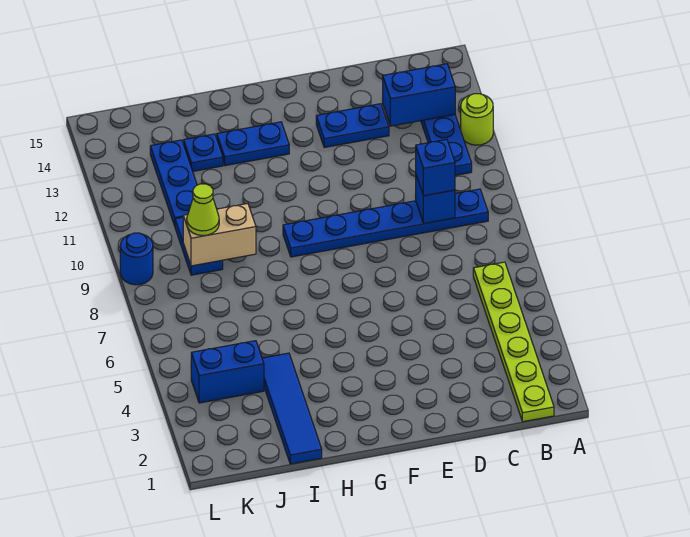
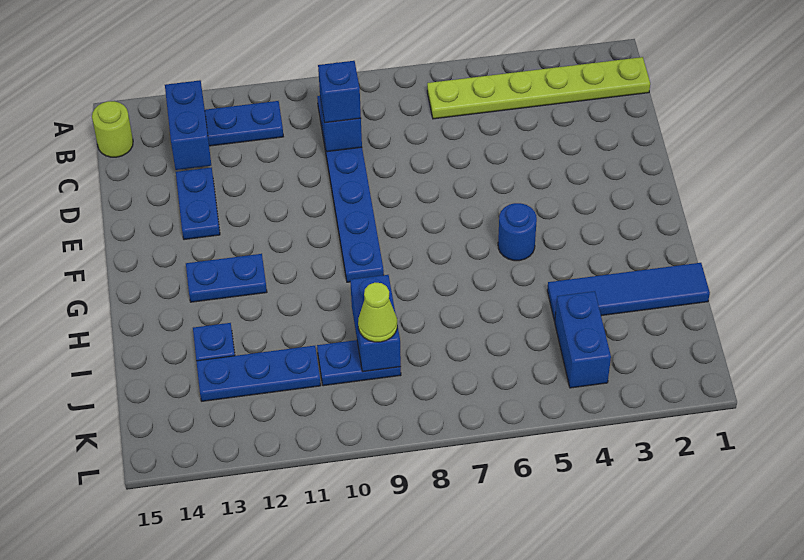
lime round brick A12 level 1 -> lime round brick B15 level 1
blue plate G13:H13 level 1 -> blue plate G12:G13 level 1
tan brick I9:J9 level 2 -> blue brick I9:J9 level 2
blue round brick L9 level 1 -> blue round brick G5 level 1

